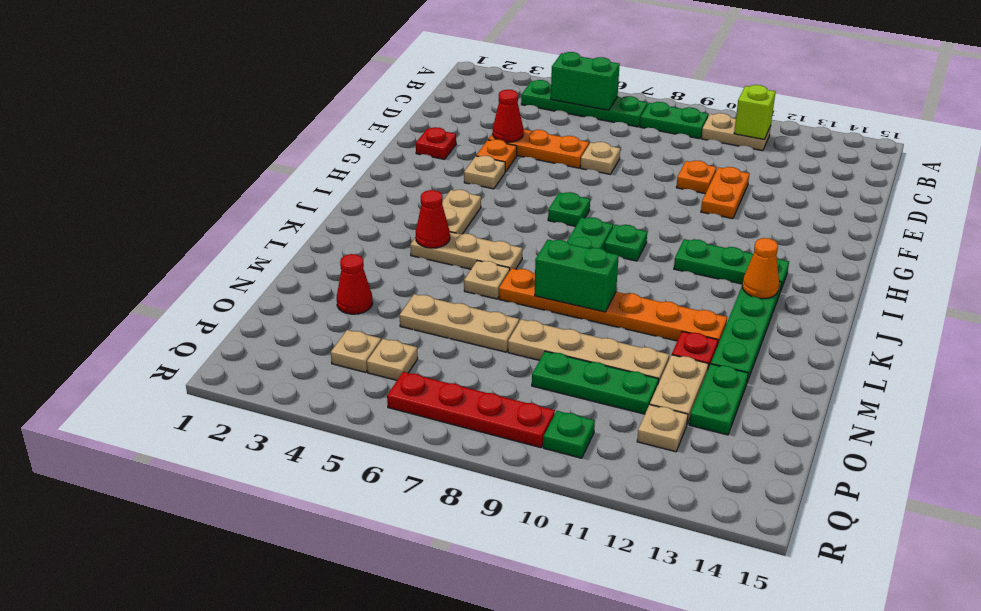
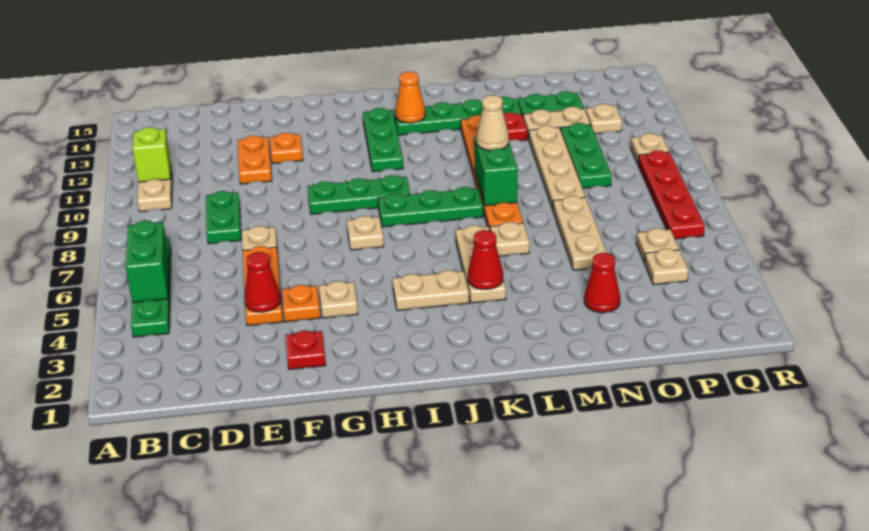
green plate B8:B9 level 1 -> green plate D8:D9 level 1
orange plate E10 level 1 -> orange plate F12 level 1
orange plate E11:F11 level 1 -> orange plate E11:E12 level 1
green plate H7 level 1 -> tan plate H7 level 1
green plate I9 level 1 -> green plate G9:I9 level 1
none -> tan cone L9 level 3
green plate Q10 level 1 -> tan plate Q10 level 1

